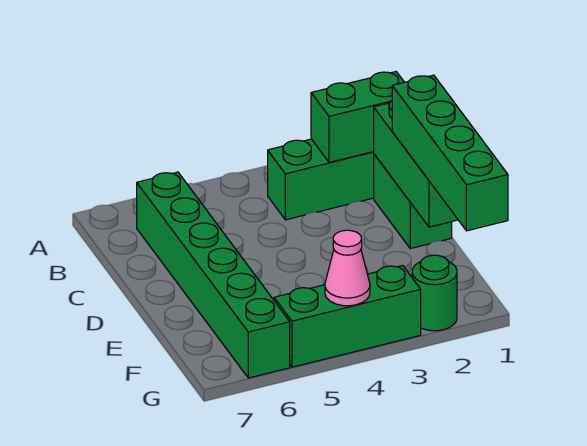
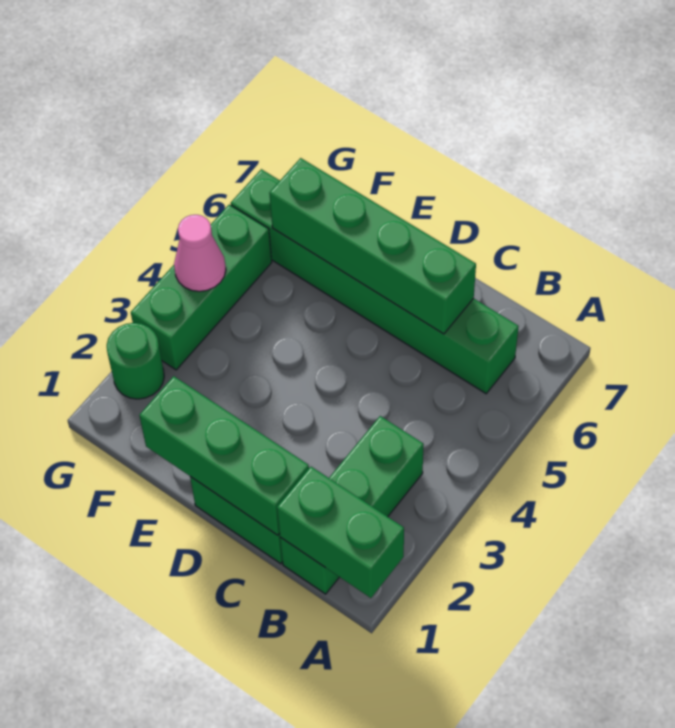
green brick B1:B2 level 2 -> green brick A1:B1 level 2
green brick D1:G1 level 3 -> green brick C6:F6 level 2

